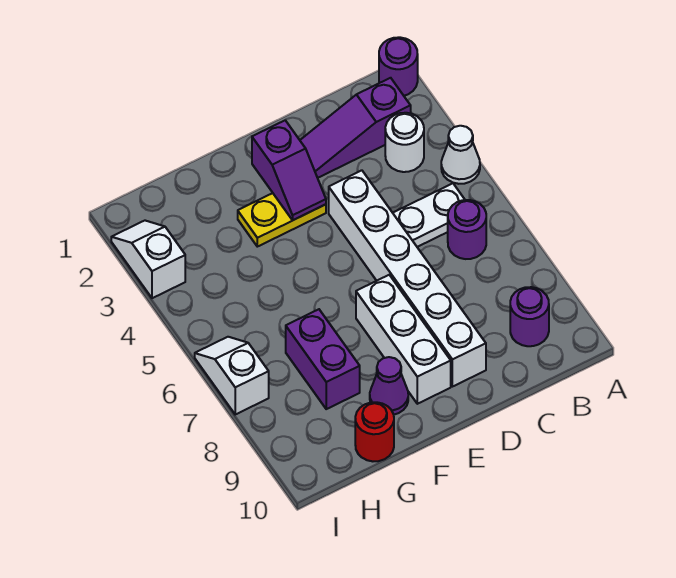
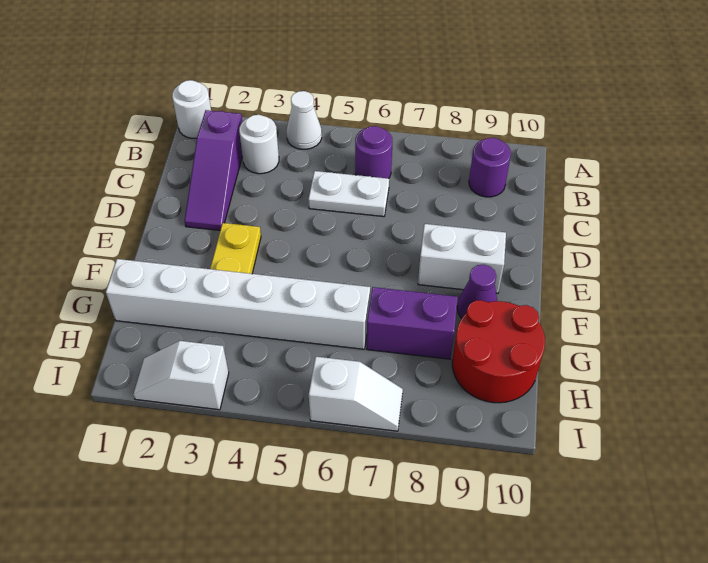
purple round brick A1 level 1 -> white round brick A1 level 1
white plate B5:C5 level 1 -> white plate C5:C6 level 1
white brick D4:D9 level 1 -> white brick G1:G6 level 1
purple slope E2:E3 level 2 top 2 -> none
white brick E7:E9 level 1 -> white brick E8:E9 level 1
red round brick G10 level 1 -> red round brick G9:H10 level 1
white slope I6:I7 level 1 top 7 -> white slope I6:I7 level 1 top 6

